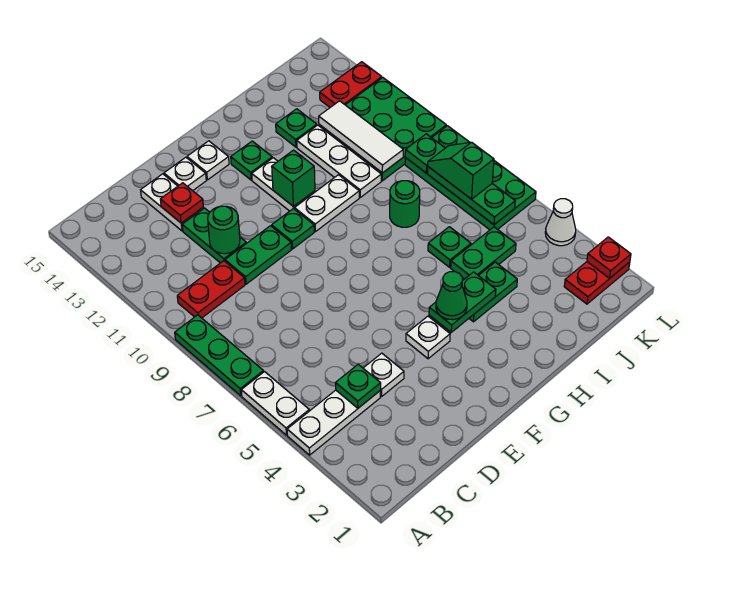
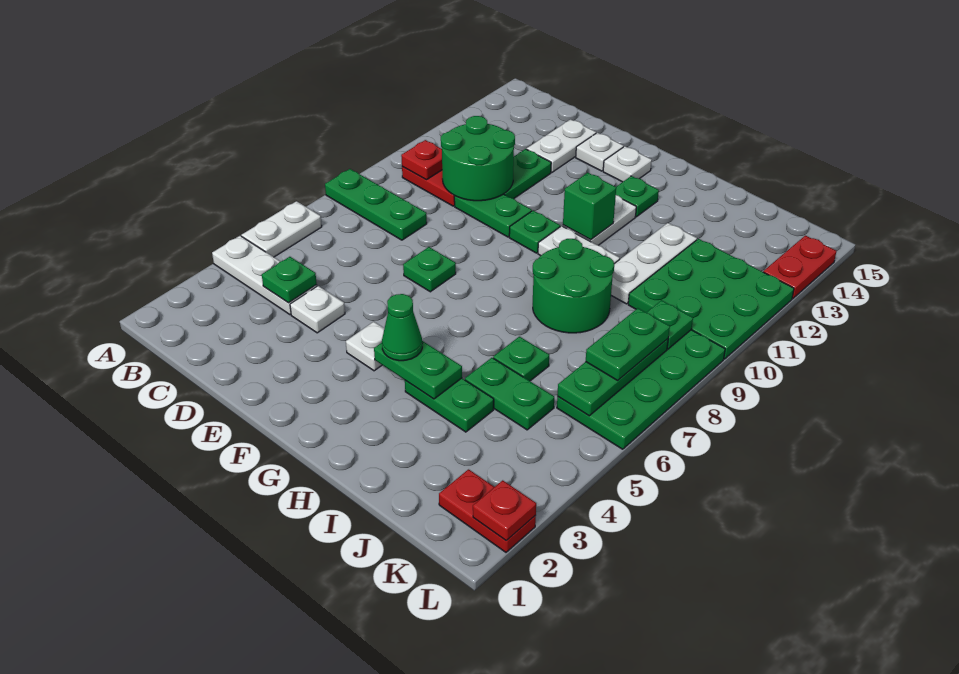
green plate A7:A9 level 1 -> green plate A8:C8 level 1
green round brick D11 level 2 -> green round brick C10:D11 level 2
red plate D13 level 2 -> red plate B10 level 2
green round brick I8 level 1 -> green round brick H8:I9 level 1
green plate I13 level 1 -> green plate E7 level 1
white tile J10:J12 level 2 -> none
green slope K7:K8 level 3 top 7 -> green plate K7:K8 level 3
red plate K13:L13 level 1 -> red plate L13:L14 level 1
white cone L4 level 1 -> none

